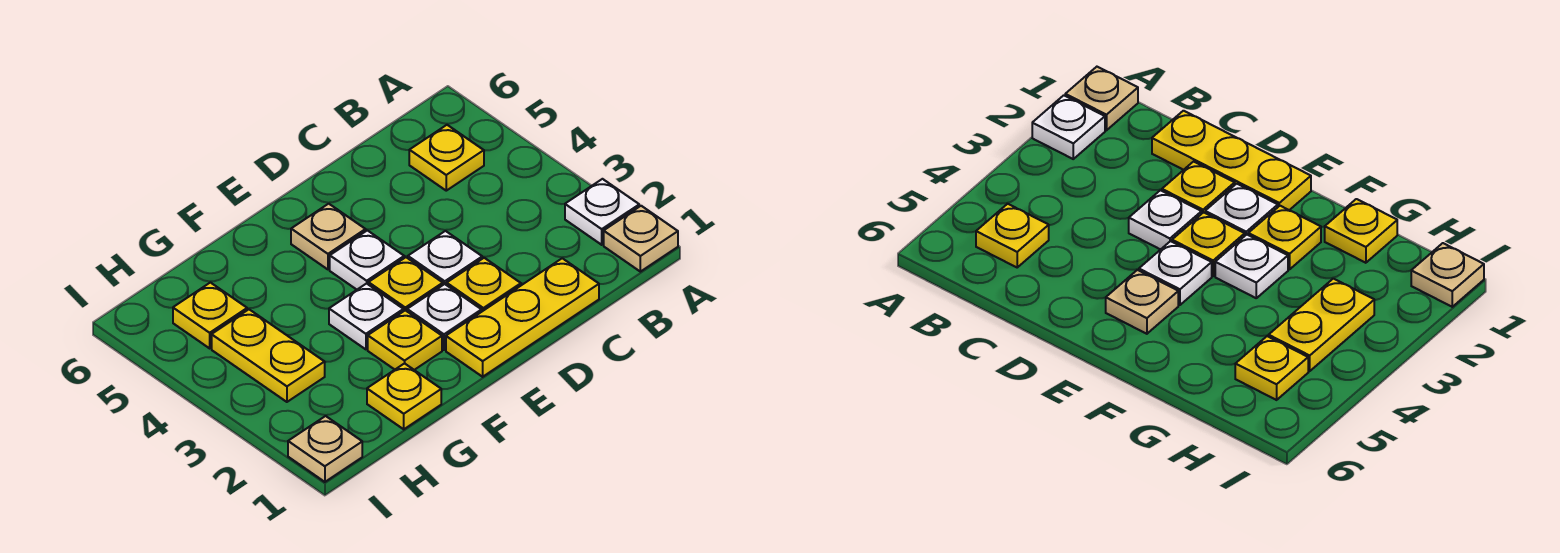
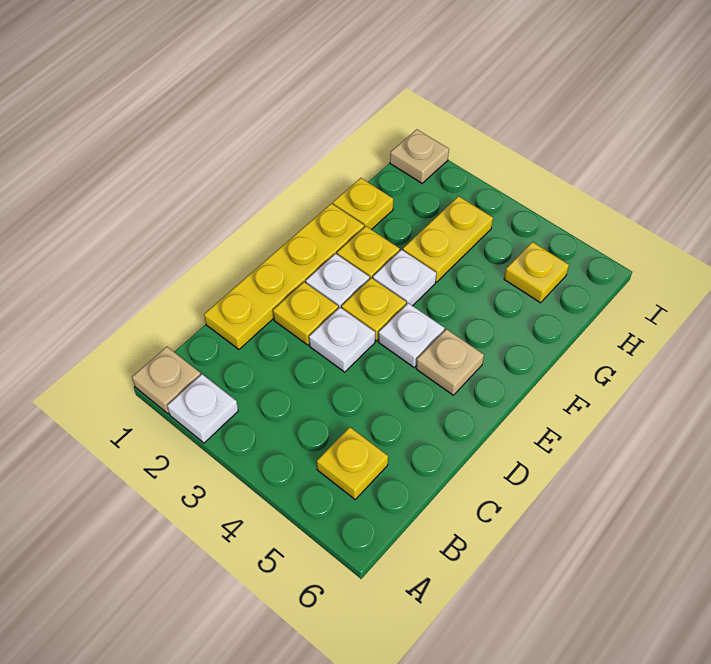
yellow plate C1:E1 level 1 -> yellow plate C1:F1 level 1
yellow plate H3:H4 level 1 -> yellow plate G3:H3 level 1

